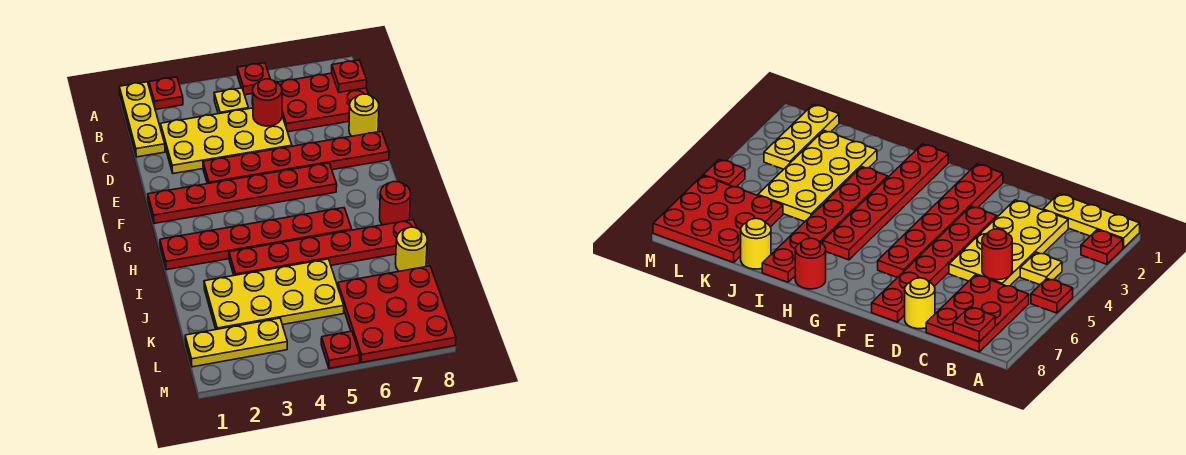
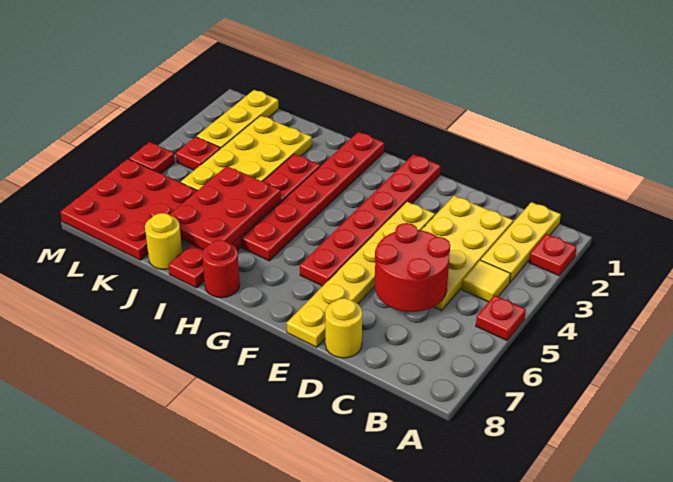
yellow plate A1:C1 level 1 -> yellow plate B1:B3 level 1
yellow plate B4 level 1 -> yellow tile B4 level 1
red plate B6:C8 level 1 -> red plate I5:J7 level 2
red plate B8 level 2 -> red plate L4 level 1
red round brick C5 level 2 -> red round brick C5:D6 level 2
red plate E3:E8 level 1 -> yellow plate E3:E8 level 1

